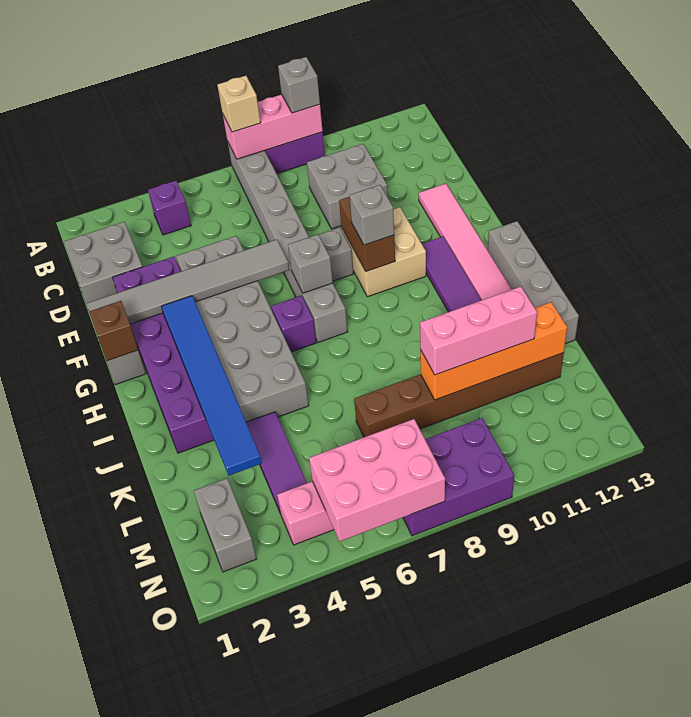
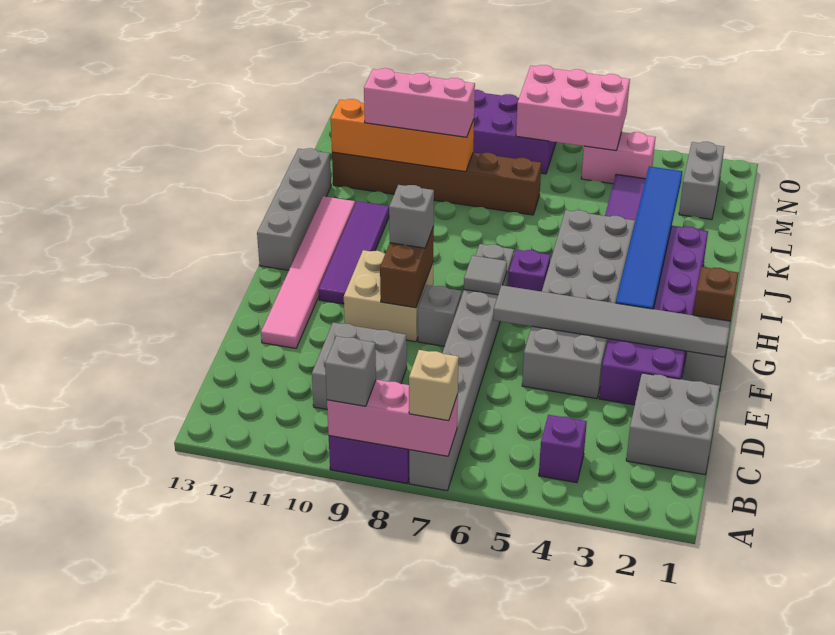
grey brick G7 level 2 -> grey tile G7 level 2

